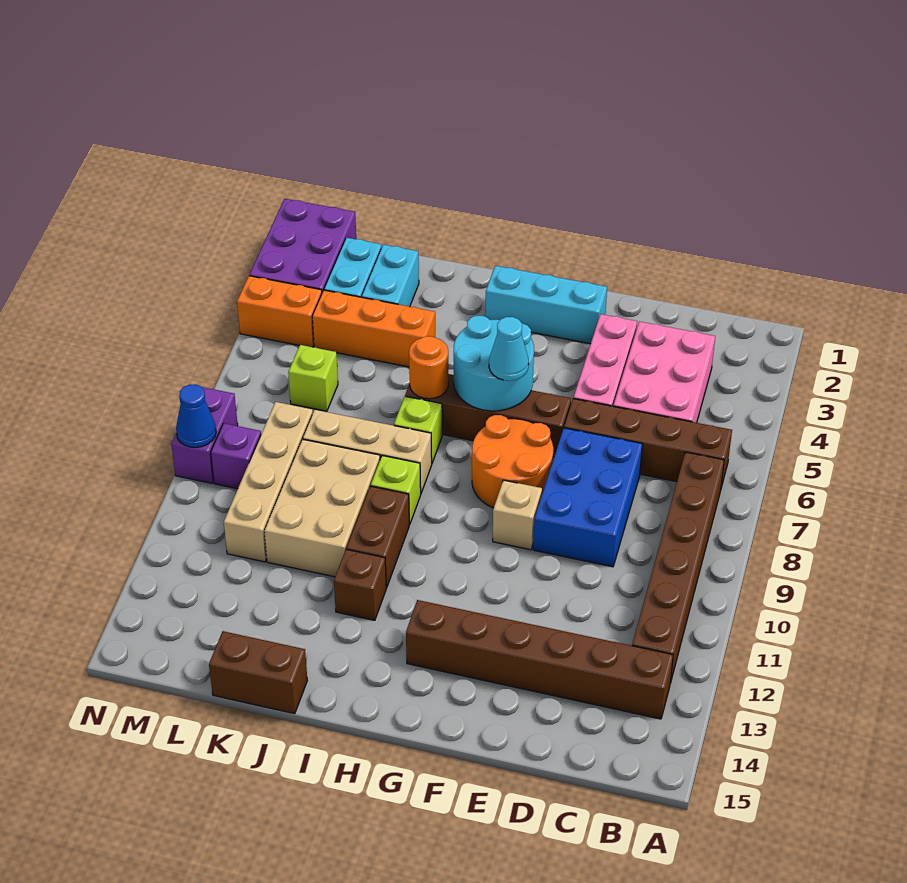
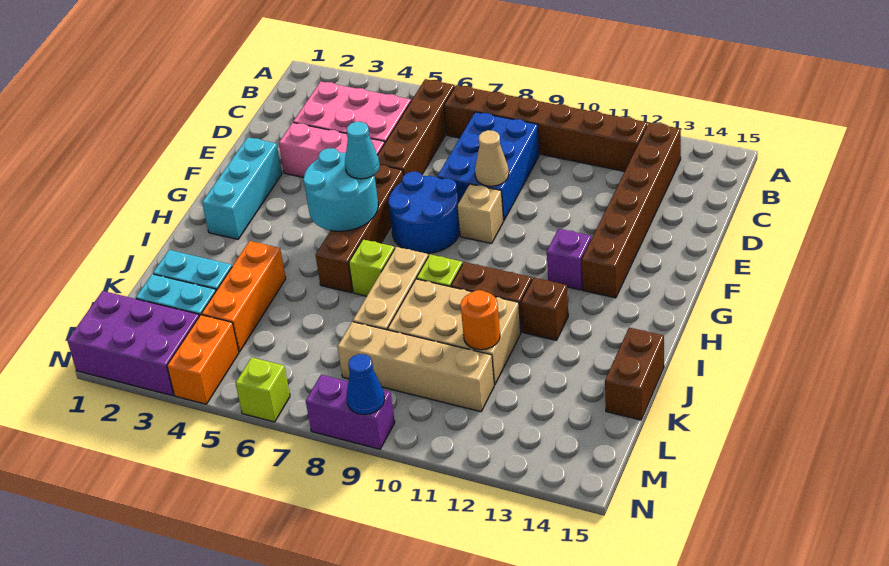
blue brick D7:E9 level 1 -> blue brick C8:E9 level 1
none -> tan cone E9 level 2
orange round brick F7:G8 level 1 -> blue round brick F7:G8 level 1
orange round brick I6 level 2 -> orange round brick K11 level 2
lime brick L6 level 1 -> lime brick N6 level 1
purple brick M9 level 1 -> purple brick G12 level 1

